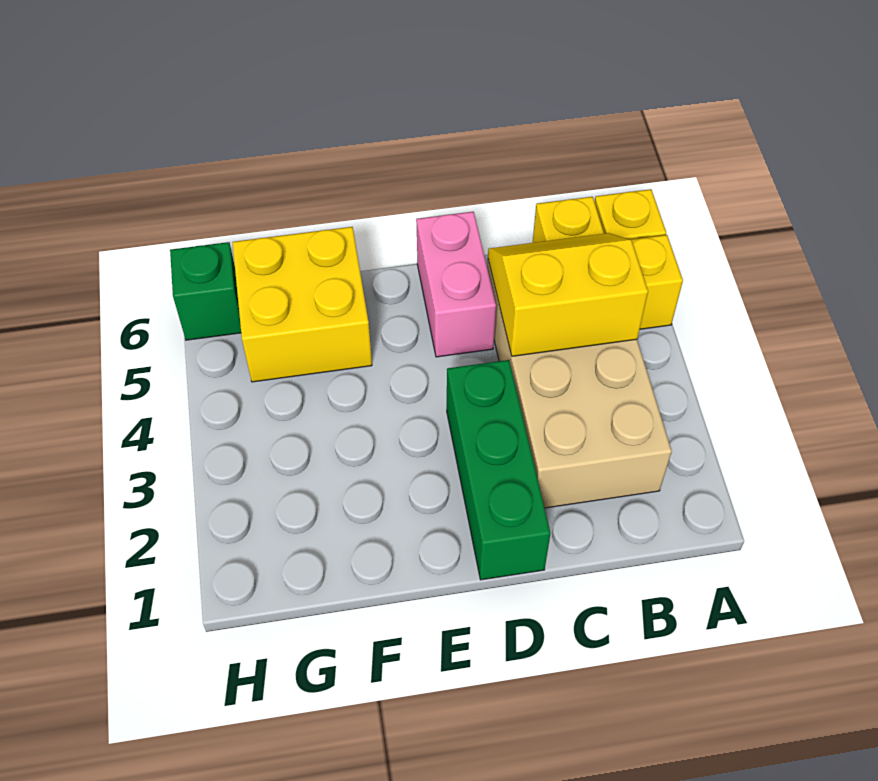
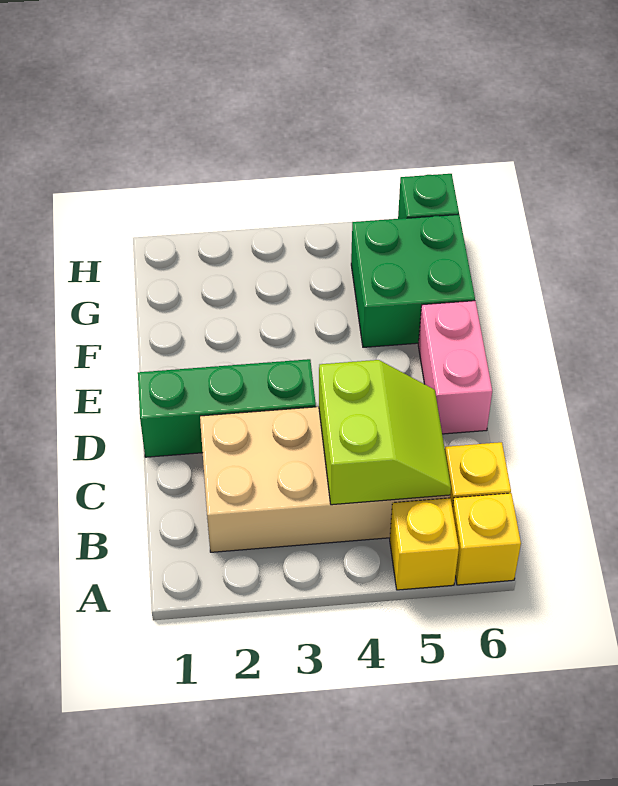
yellow slope B4:C5 level 2 top 4 -> lime slope B4:C5 level 2 top 4
pink brick D5:D6 level 1 -> pink brick D6:E6 level 1
yellow brick F5:G6 level 1 -> green brick F5:G6 level 1

